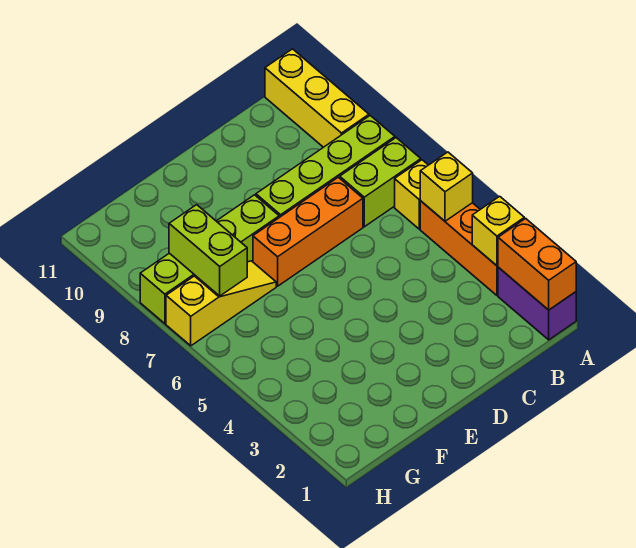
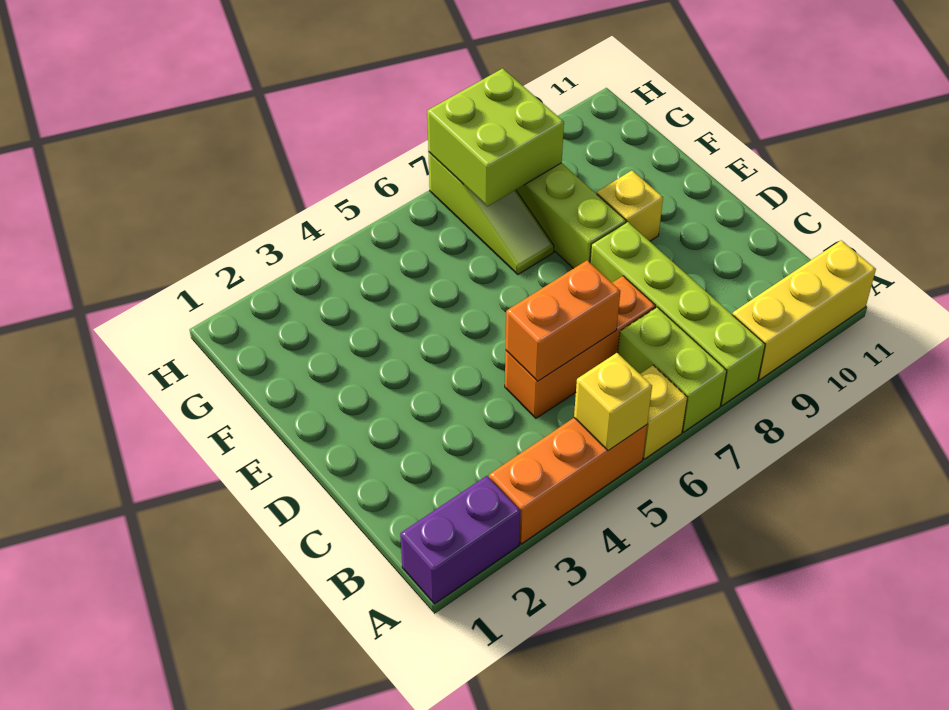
orange brick A1:A2 level 2 -> orange brick C5:C6 level 2
yellow brick A3 level 2 -> yellow brick E9 level 1
orange brick C7:E7 level 1 -> orange brick C5:C7 level 1
yellow slope F7:H7 level 1 top H -> lime slope F7:H7 level 1 top H
lime brick G7:G8 level 2 -> lime brick G7:H8 level 2

